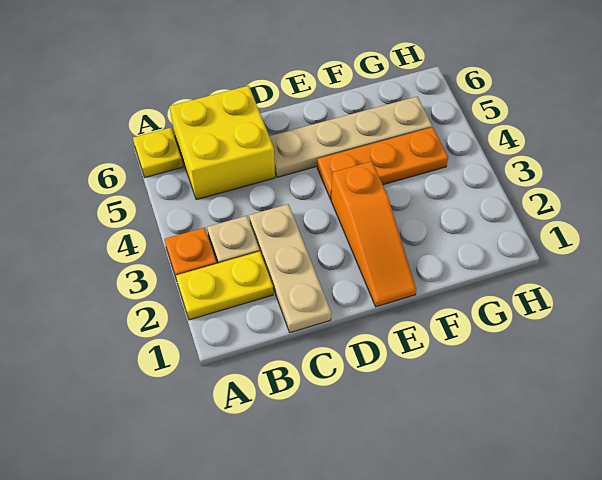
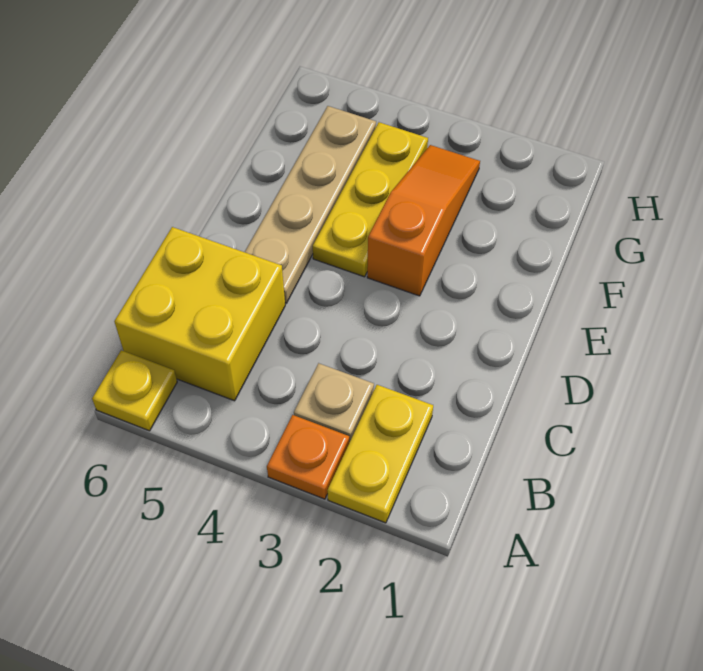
tan plate C1:C3 level 1 -> none
orange slope E1:E3 level 1 top 3 -> orange slope E3:G3 level 1 top E
orange plate E4:G4 level 1 -> yellow plate E4:G4 level 1

